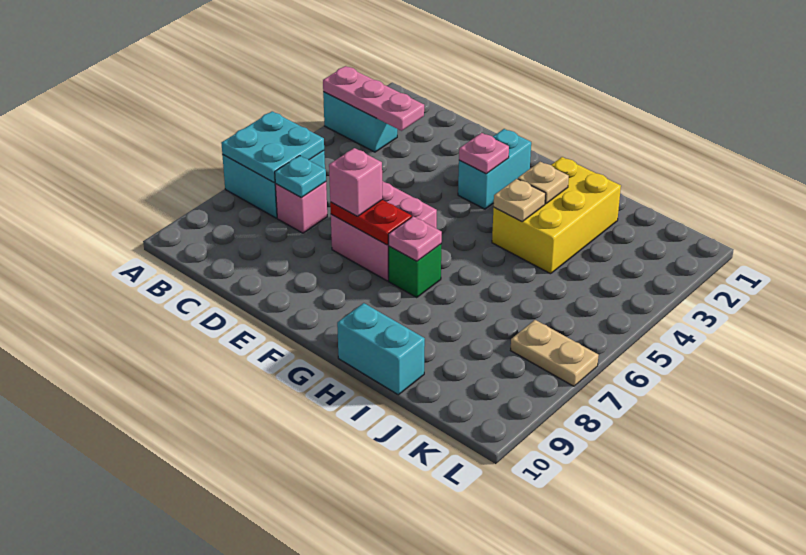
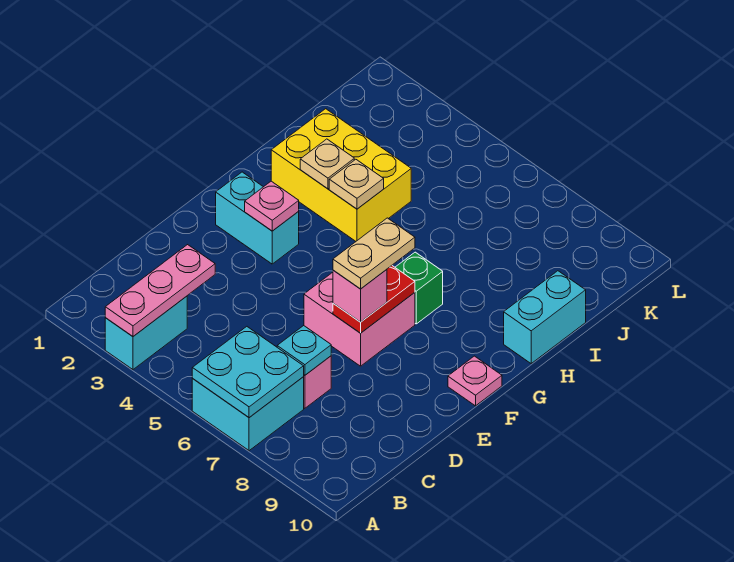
pink plate G7 level 2 -> pink plate F10 level 1
tan plate K7:L7 level 1 -> tan plate E7:F7 level 4

